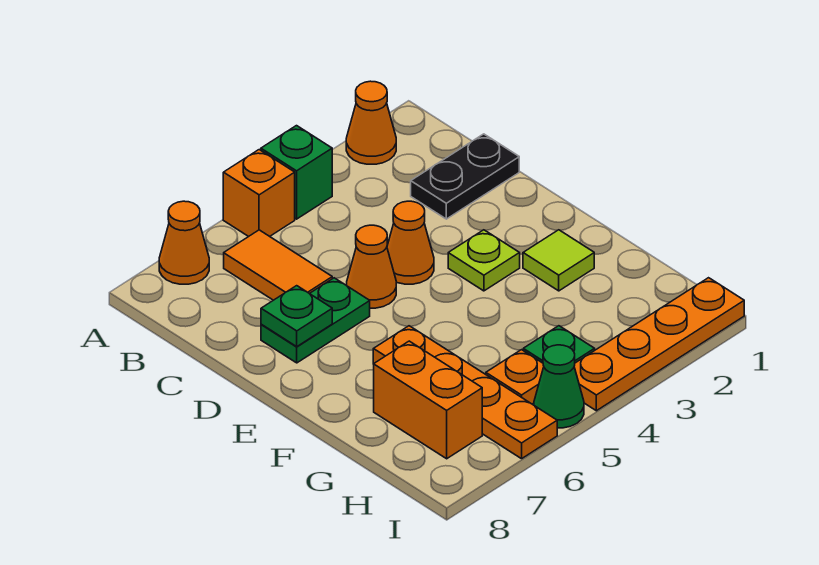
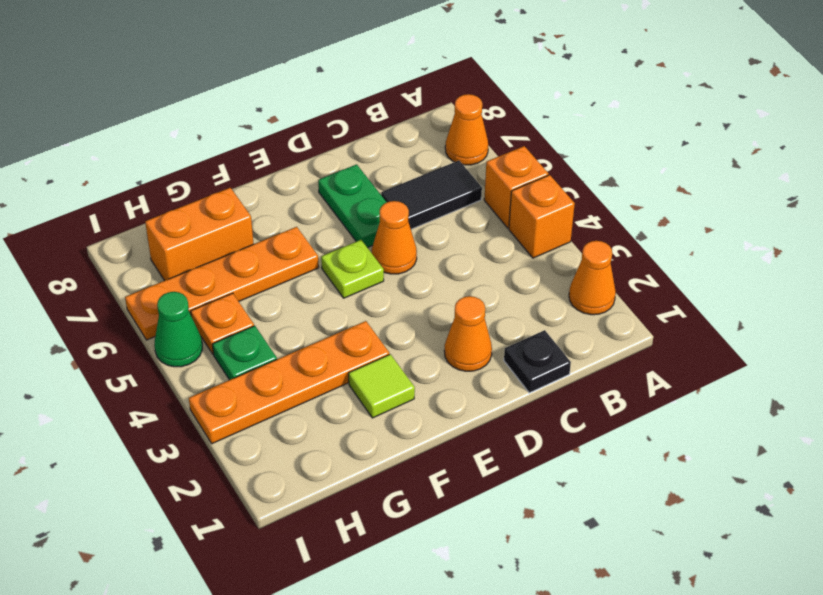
green brick A4 level 1 -> orange brick A4 level 1
orange tile B6:C6 level 1 -> black tile B6:C6 level 1
black plate C1:C2 level 1 -> black plate C1 level 1
orange cone D4 level 1 -> orange cone D2 level 1
green plate D7 level 2 -> none
lime plate E3 level 1 -> lime plate E5 level 1
orange plate I1:I4 level 1 -> orange plate F3:I3 level 1

